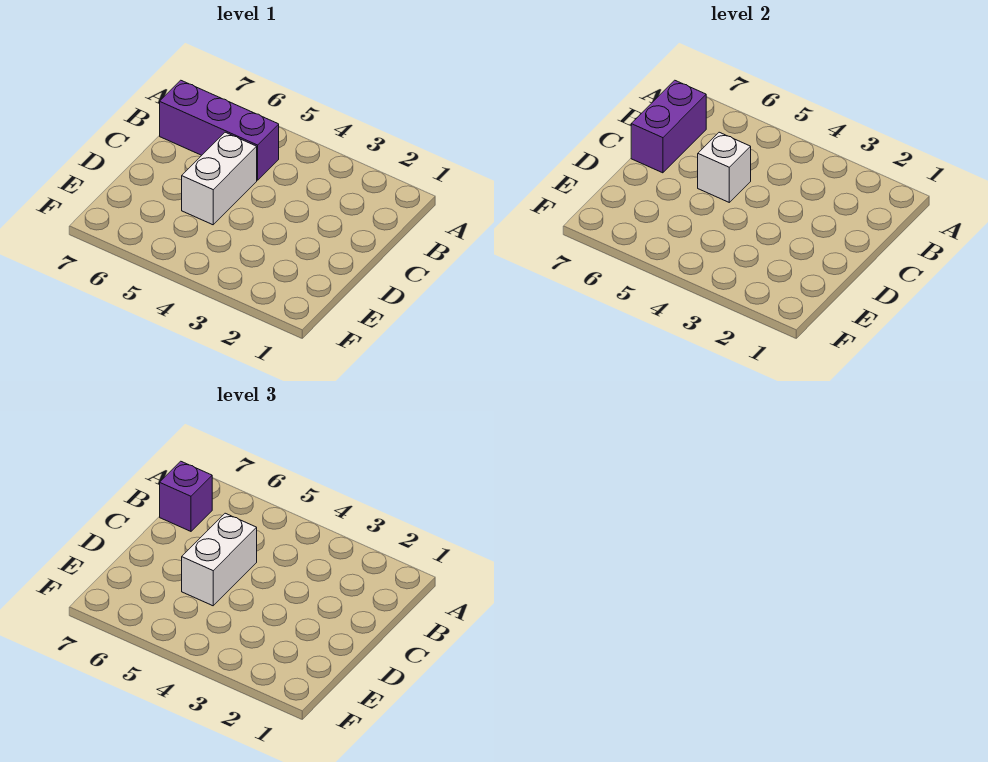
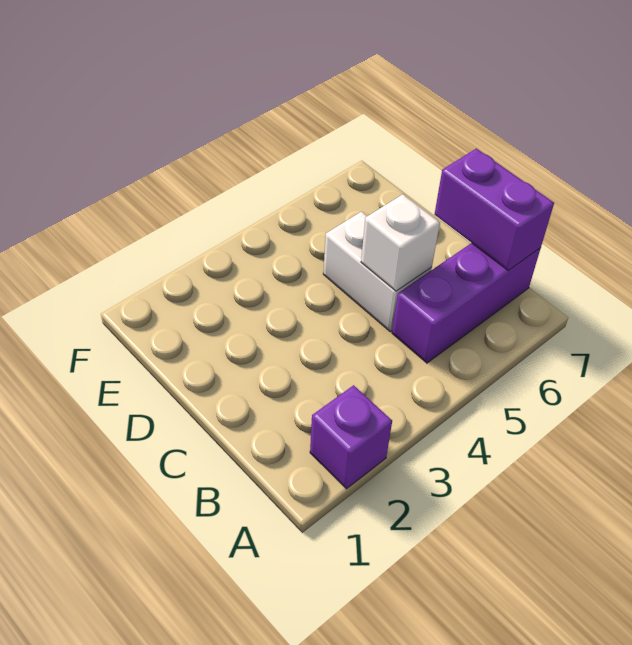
purple brick B7 level 3 -> purple brick A2 level 1
white brick C5:D5 level 3 -> none

